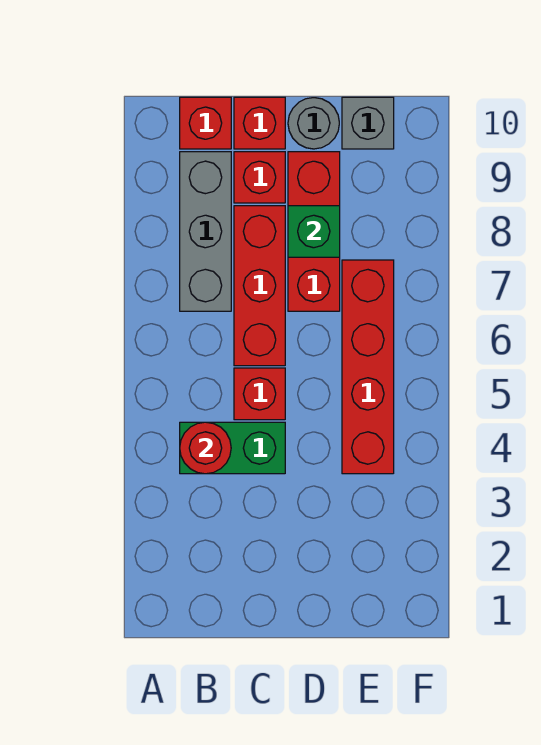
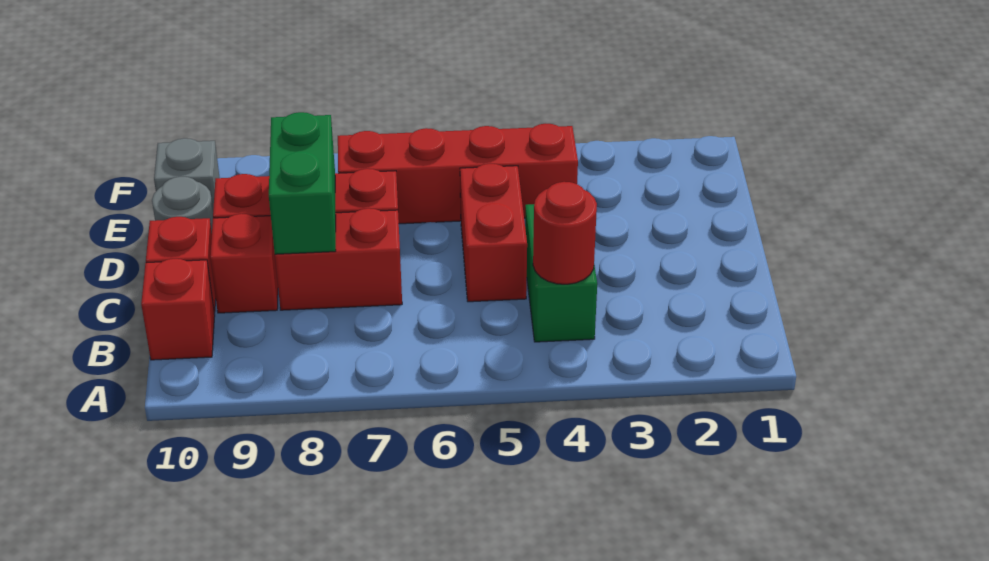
grey brick B7:B9 level 1 -> none
red brick C5 level 1 -> red brick C5:D5 level 1
red brick C6:C8 level 1 -> red brick C7:C8 level 1
green brick D8 level 2 -> green brick C8:D8 level 2

